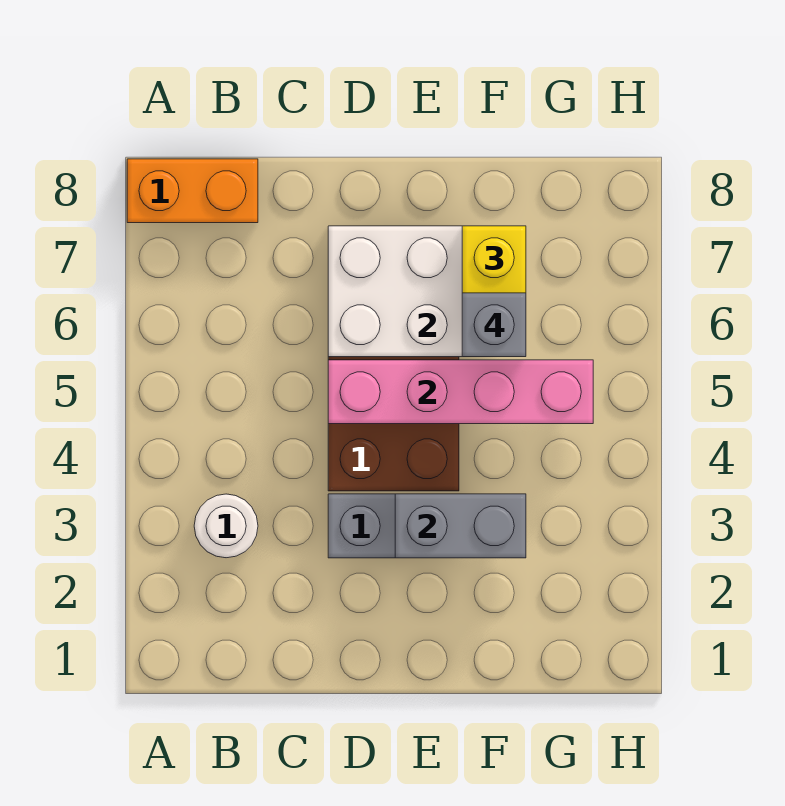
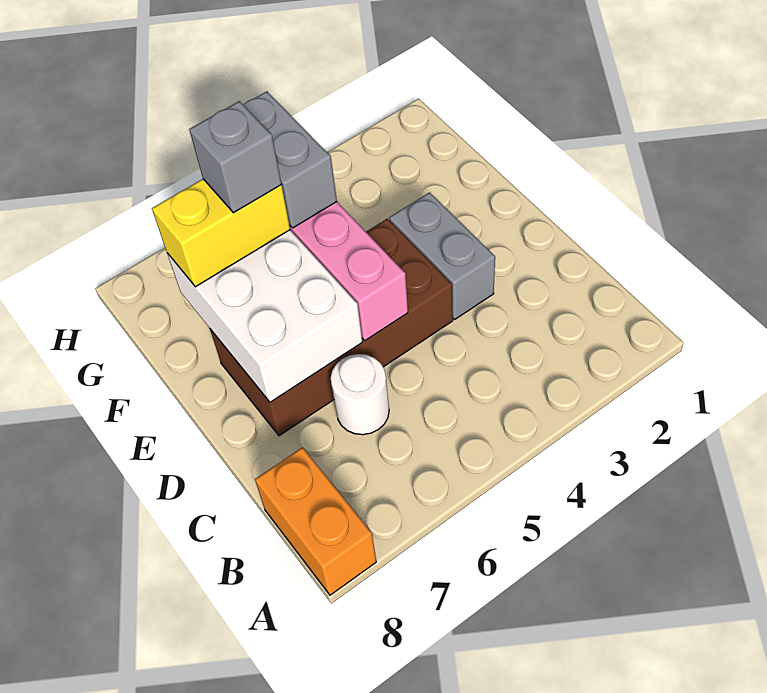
white round brick B3 level 1 -> white round brick C6 level 1
grey brick E3:F3 level 2 -> grey brick F5:G5 level 3

